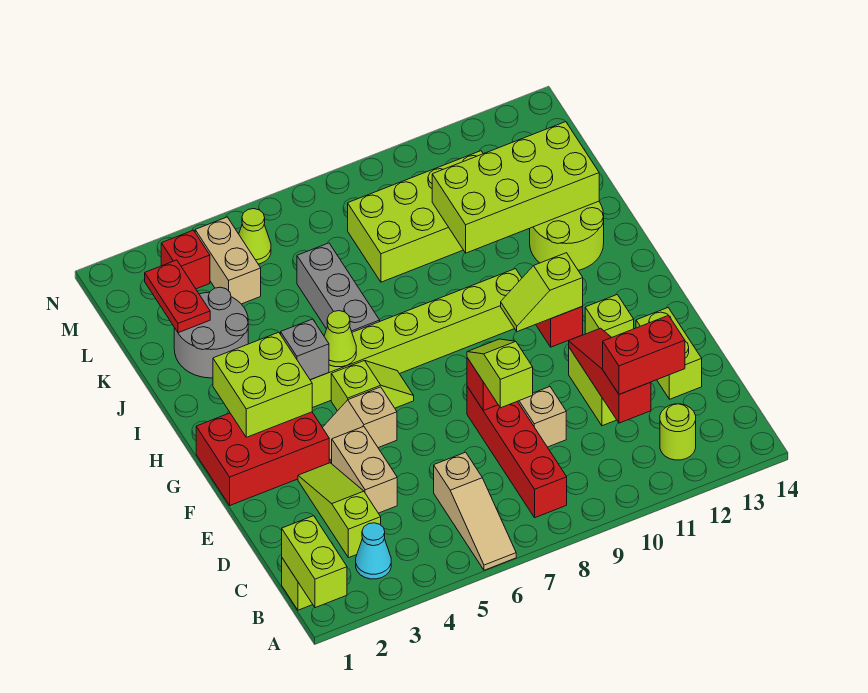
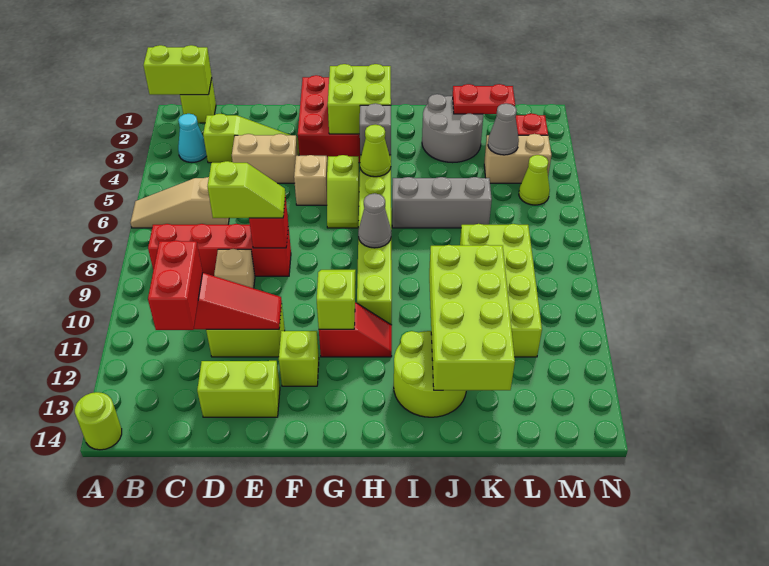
lime round brick B12 level 1 -> lime round brick A14 level 1
none -> grey cone H8 level 2
none -> grey cone L4 level 2

